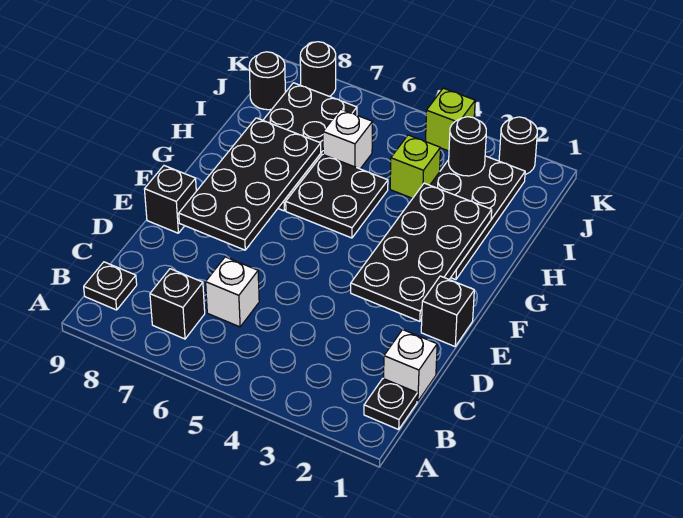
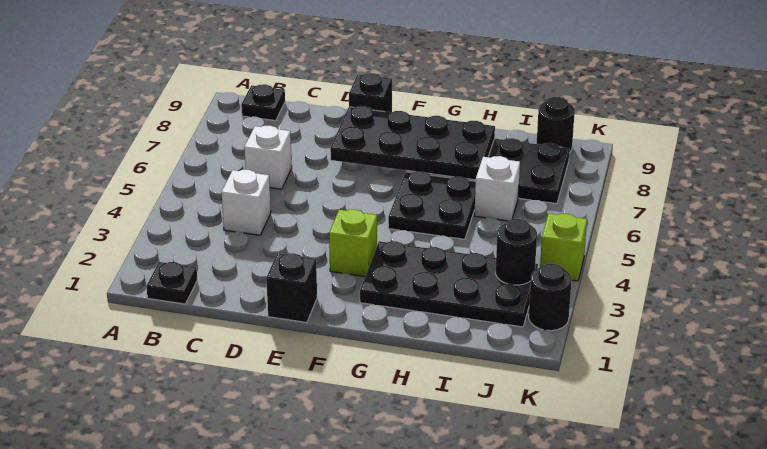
black brick B7 level 1 -> none
white brick C1 level 1 -> white brick C4 level 1
black plate E2:H3 level 2 -> none
lime brick I4 level 1 -> lime brick F3 level 1
black round brick K8 level 1 -> none

